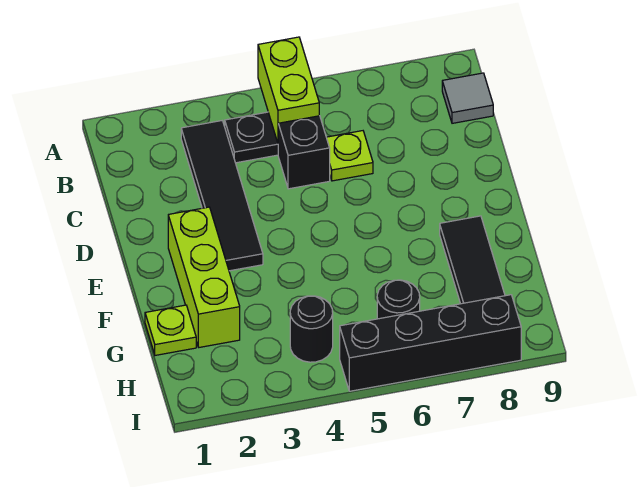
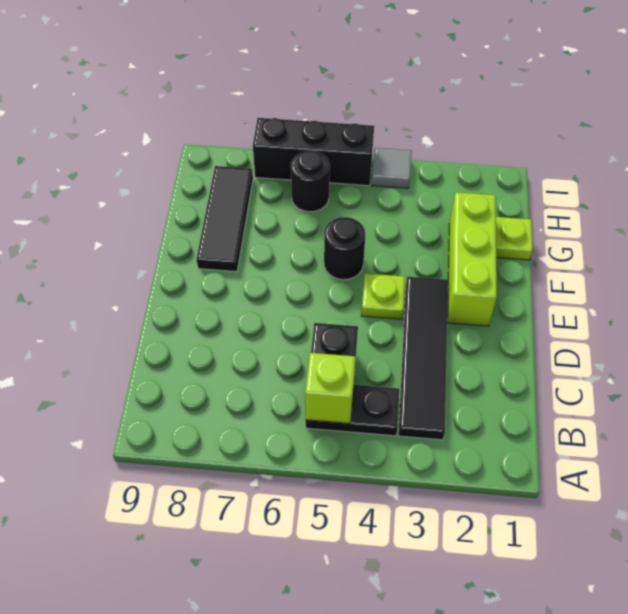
lime brick A5:B5 level 2 -> lime brick B5 level 2
grey tile B9 level 1 -> grey tile I4 level 1
lime plate C6 level 1 -> lime plate E4 level 1
black round brick H4 level 1 -> black round brick F5 level 1
black brick I5:I8 level 1 -> black brick I5:I7 level 1

